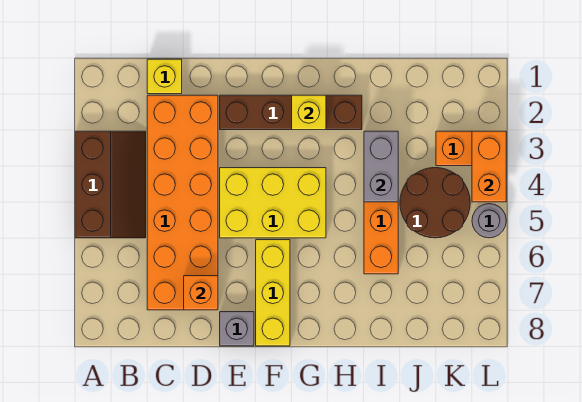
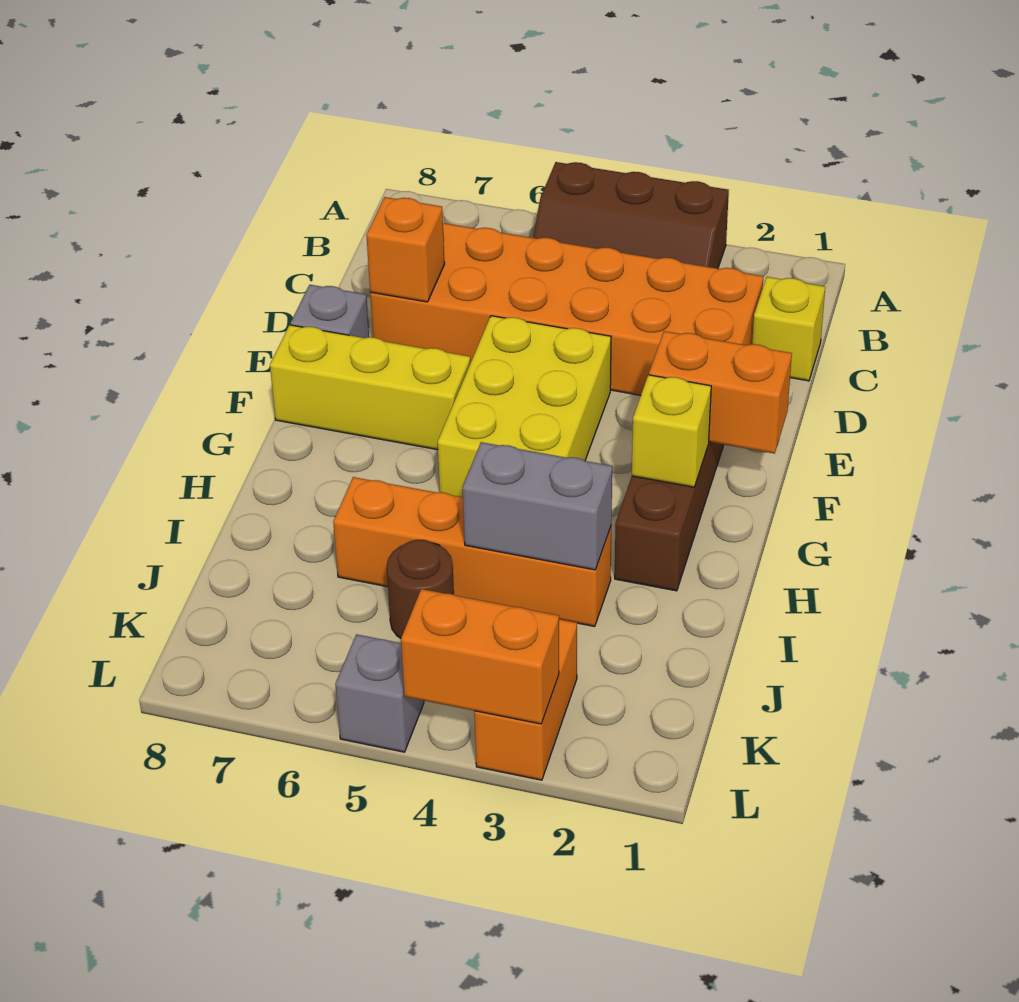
none -> orange brick F1:F2 level 2
brown round brick J4:K5 level 1 -> brown round brick J5 level 1
grey round brick L5 level 1 -> grey brick L5 level 1

